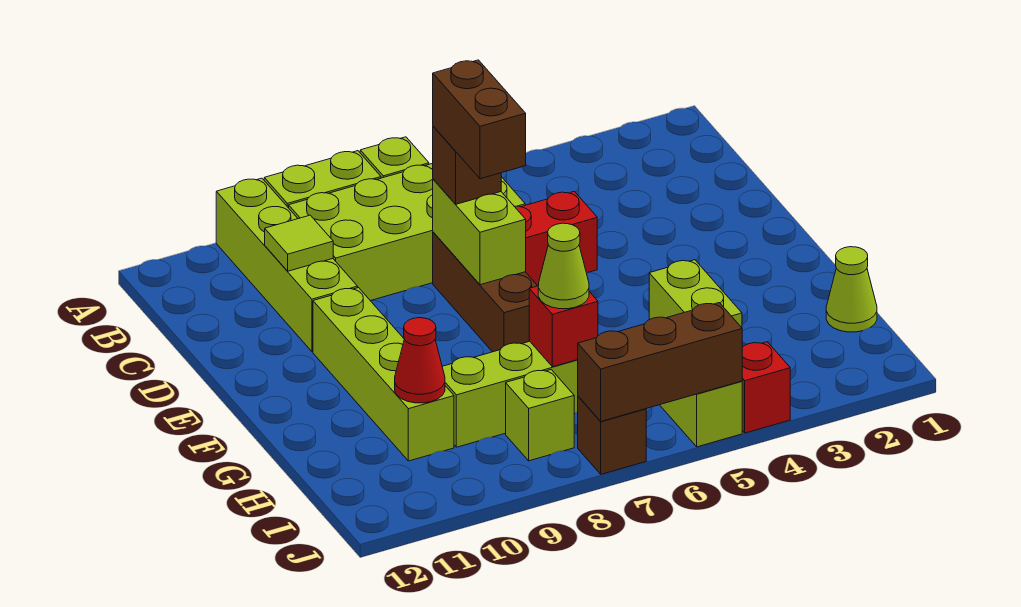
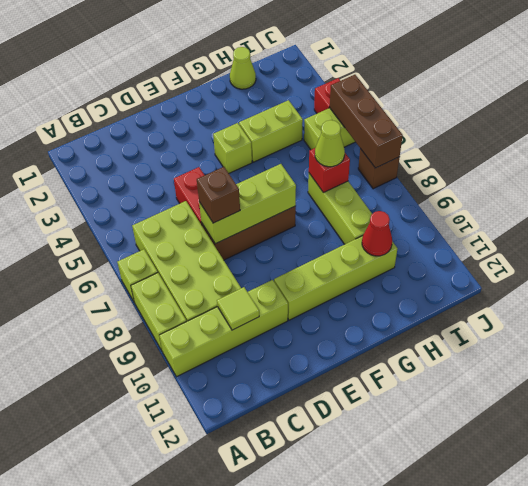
lime brick D7:E7 level 2 -> lime brick D7:F7 level 2
brown brick D7:E7 level 4 -> none
lime brick I8 level 1 -> lime brick F4 level 1

